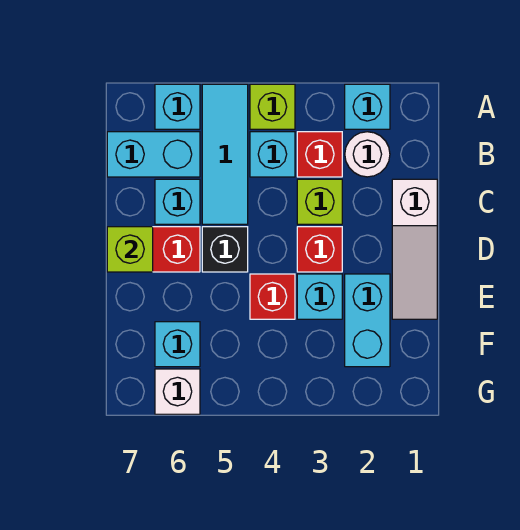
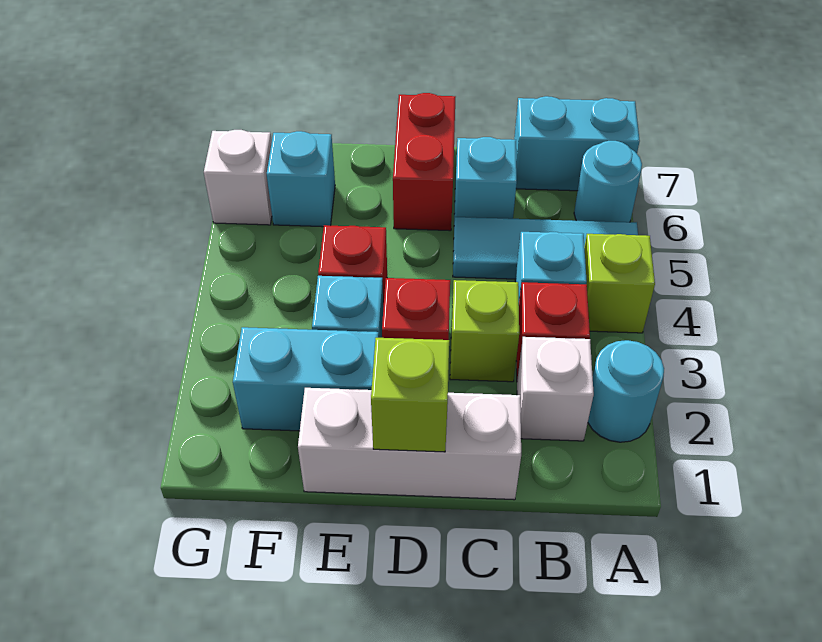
cyan brick A2 level 1 -> cyan round brick A2 level 1
cyan brick A6 level 1 -> cyan round brick A6 level 1
white round brick B2 level 1 -> white brick B2 level 1
cyan brick B6:B7 level 1 -> cyan brick A7:B7 level 1
white slope C1:E1 level 1 top C -> white brick C1:E1 level 1
black brick D5 level 1 -> none
lime brick D7 level 2 -> lime brick D1 level 2

